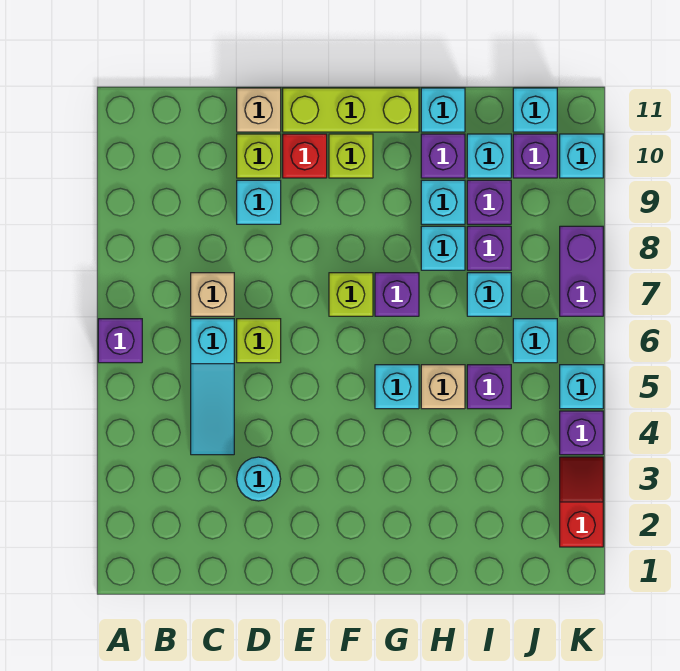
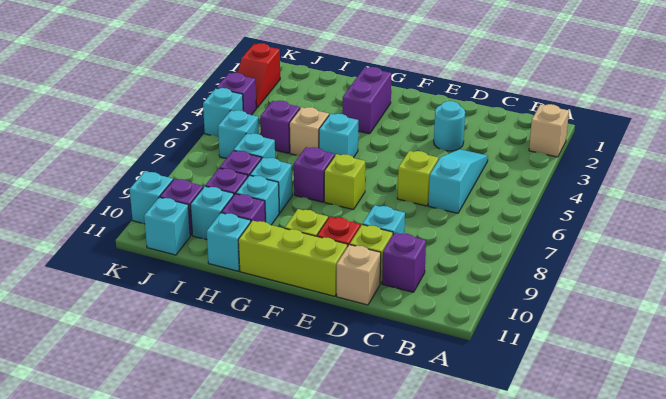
purple brick A6 level 1 -> purple brick C10 level 1
tan brick C7 level 1 -> tan brick A2 level 1
purple brick K7:K8 level 1 -> purple brick G2:G3 level 1

